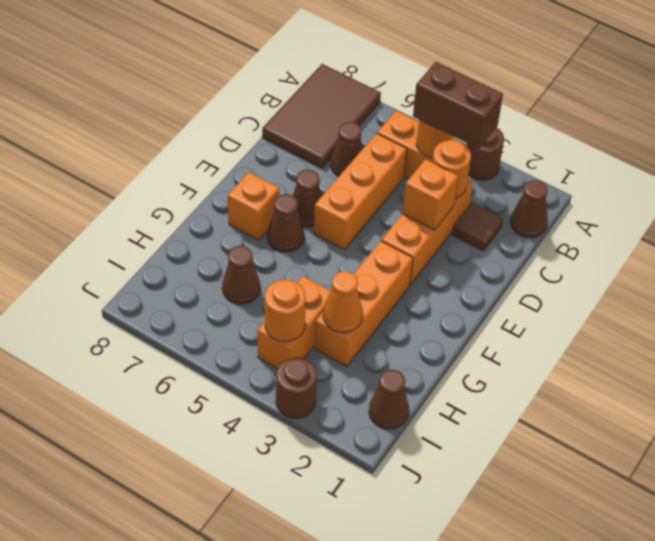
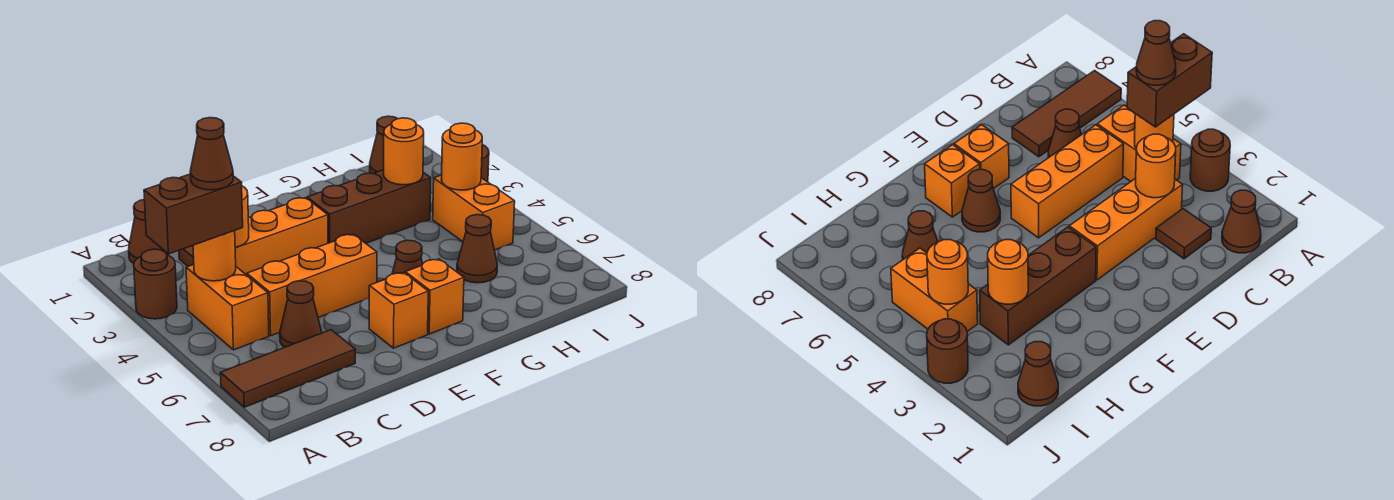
brown tile A7:C8 level 1 -> brown tile A7:C7 level 1
brown brick B3:B4 level 3 -> brown brick A4:B4 level 3
orange brick D3 level 2 -> orange brick E7 level 1
brown cone E6 level 1 -> brown cone B4 level 4
orange brick F3:H3 level 1 -> brown brick F3:H3 level 1
orange cone H3 level 2 -> orange round brick H3 level 2
orange brick H4:I4 level 1 -> orange brick I4:I5 level 1

